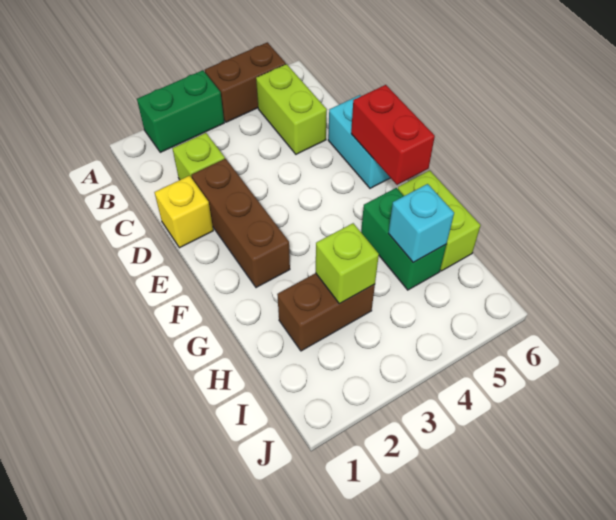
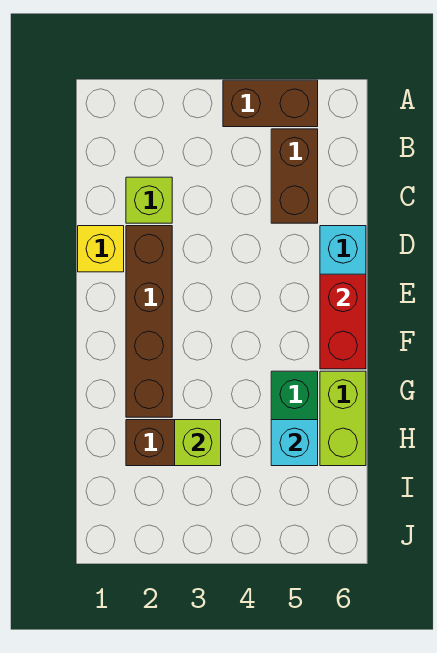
green brick A2:A3 level 1 -> none
lime brick B5:C5 level 1 -> brown brick B5:C5 level 1
brown brick D2:F2 level 1 -> brown brick D2:G2 level 1

